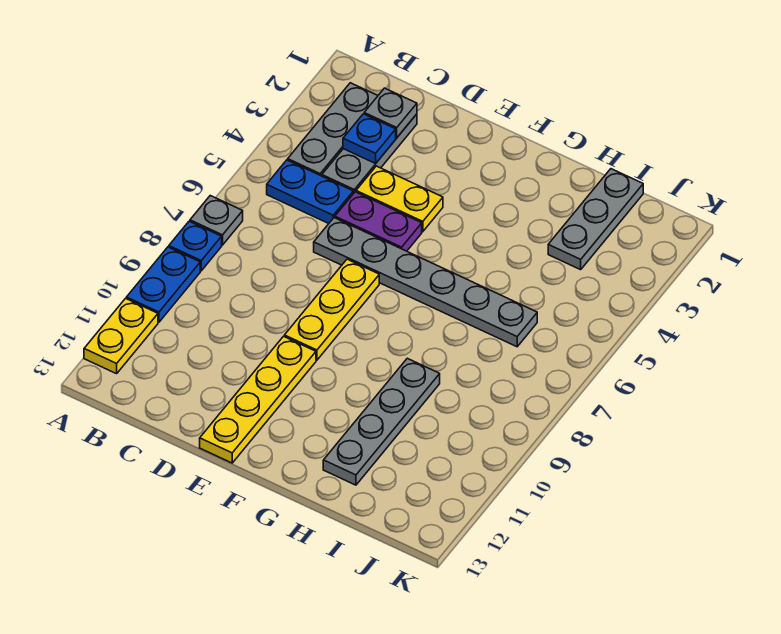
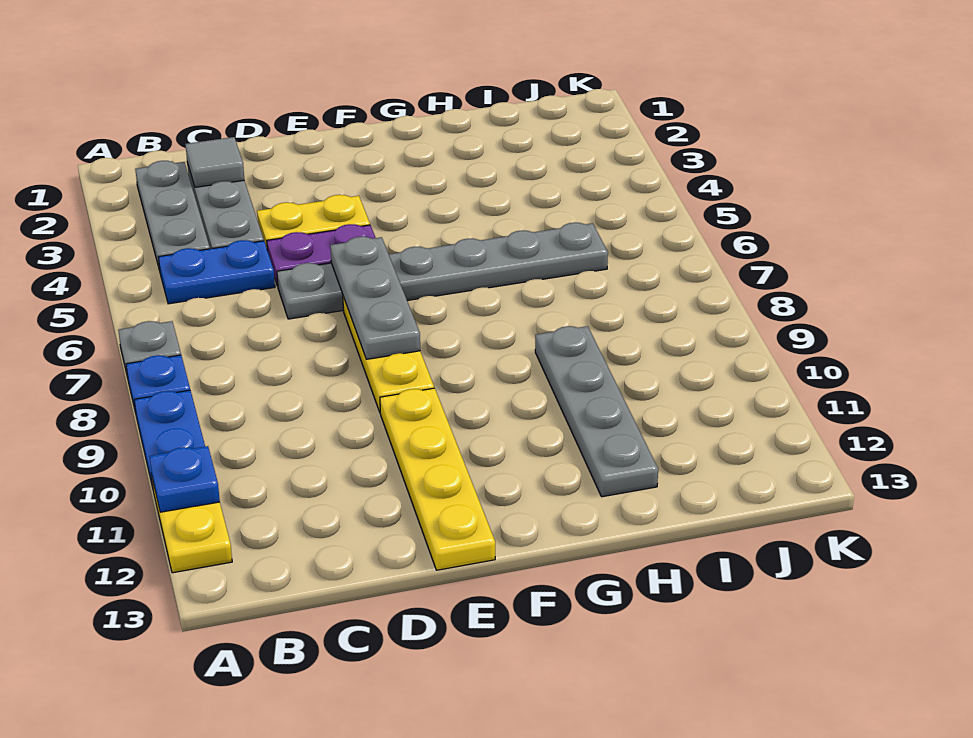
grey plate C2 level 2 -> grey tile C2 level 2
blue plate C3 level 2 -> blue plate A11 level 2
grey plate I1:I3 level 1 -> grey plate E6:E8 level 2

